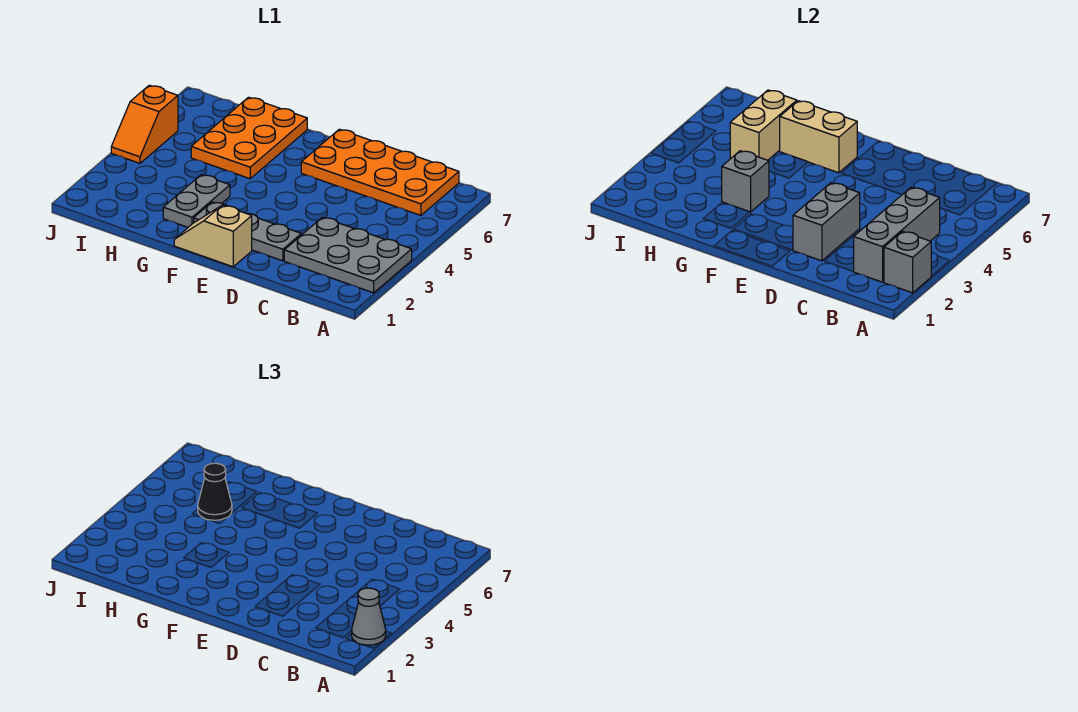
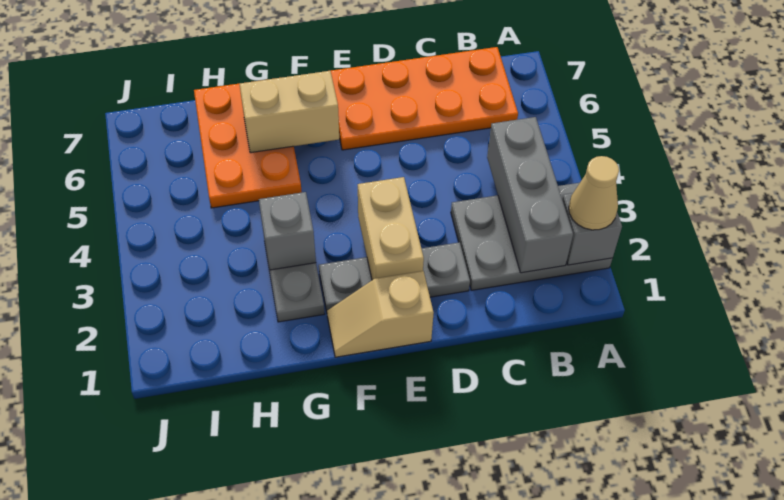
grey cone A2 level 3 -> tan cone A2 level 3
grey brick D2:D3 level 2 -> none
tan brick H5:H6 level 2 -> tan brick E2:E3 level 2
black cone H5 level 3 -> none
orange slope J4:J5 level 1 top 5 -> none

